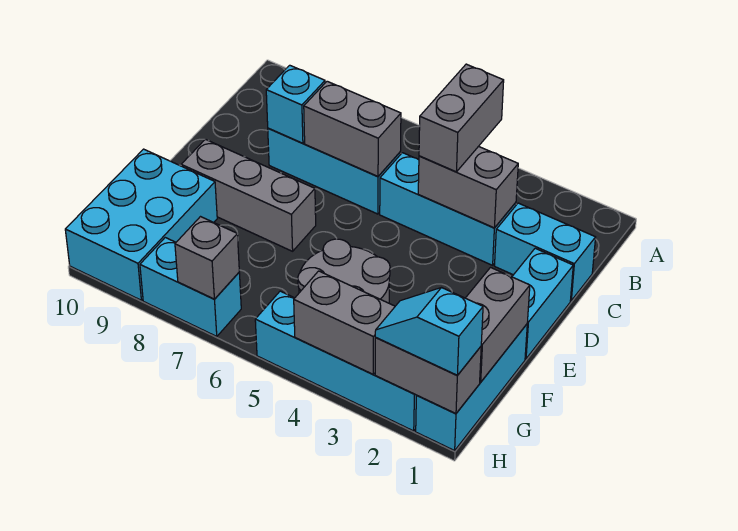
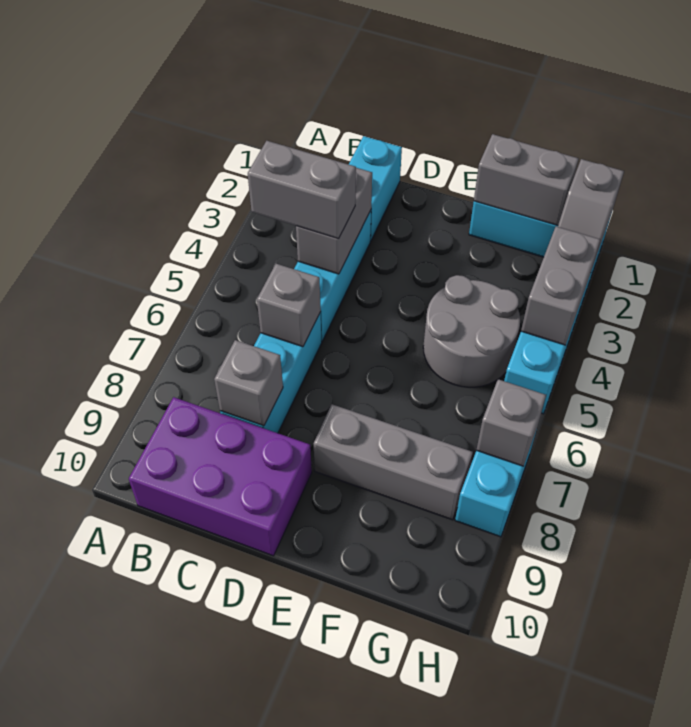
none -> purple brick B9:D10 level 1
grey brick C6:C7 level 2 -> grey brick C6 level 2
cyan brick C8 level 2 -> grey brick C8 level 2
cyan brick D1:E1 level 1 -> none
grey brick E7:E9 level 1 -> grey brick E8:G8 level 1
cyan brick F9:H10 level 1 -> none
grey brick H1:H2 level 2 -> grey slope H1:H2 level 2 top 1
cyan slope H1:H2 level 3 top 1 -> none

